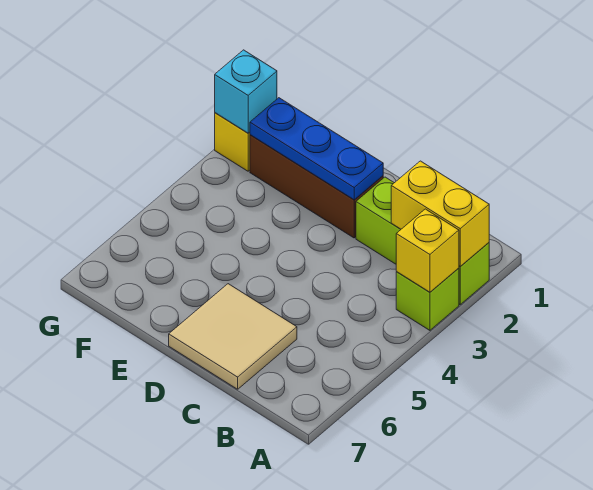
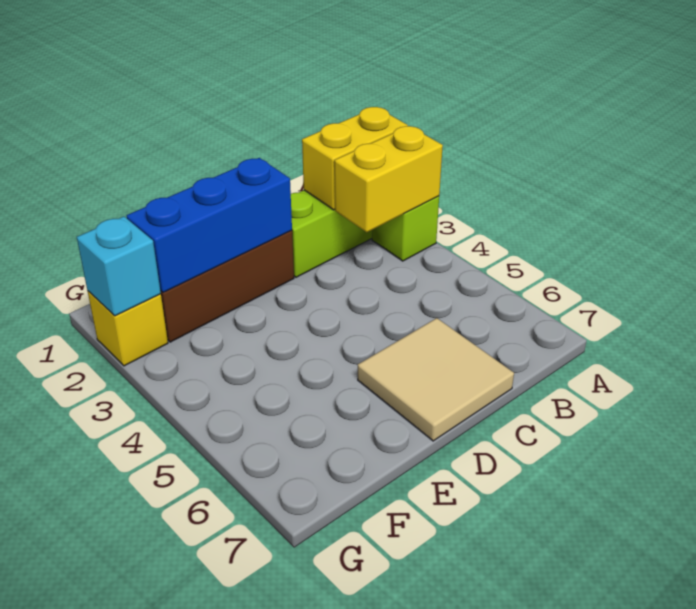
yellow brick A3 level 2 -> yellow brick A3:B3 level 2
blue plate D2:F2 level 2 -> blue brick D2:F2 level 2

